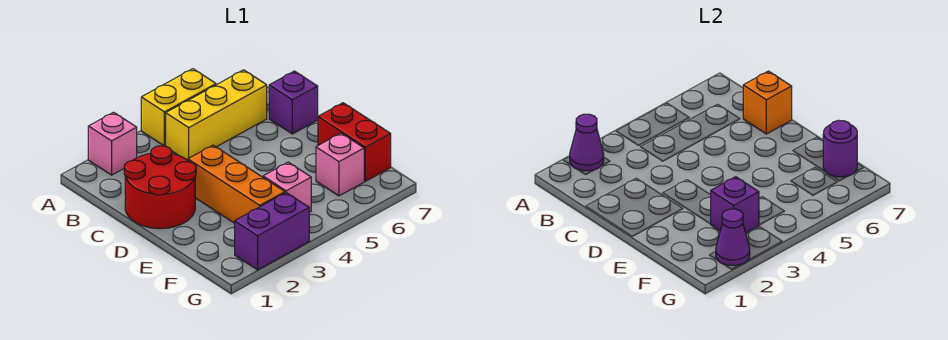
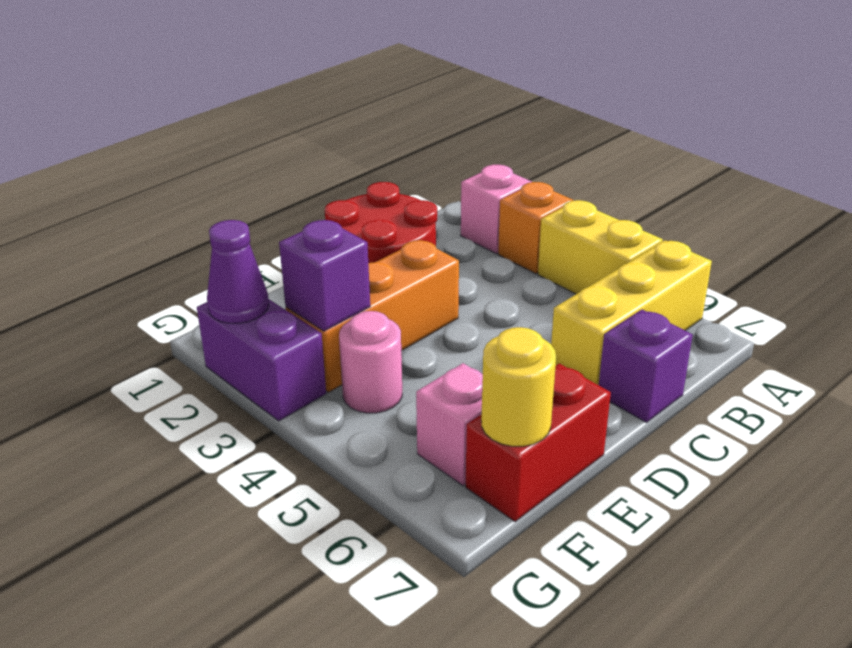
purple cone A2 level 2 -> none
yellow brick B4:B6 level 1 -> yellow brick A6:C6 level 1
orange brick C7 level 2 -> orange brick A3 level 1
pink brick F4 level 1 -> pink round brick F4 level 1
purple round brick F7 level 2 -> yellow round brick F7 level 2

